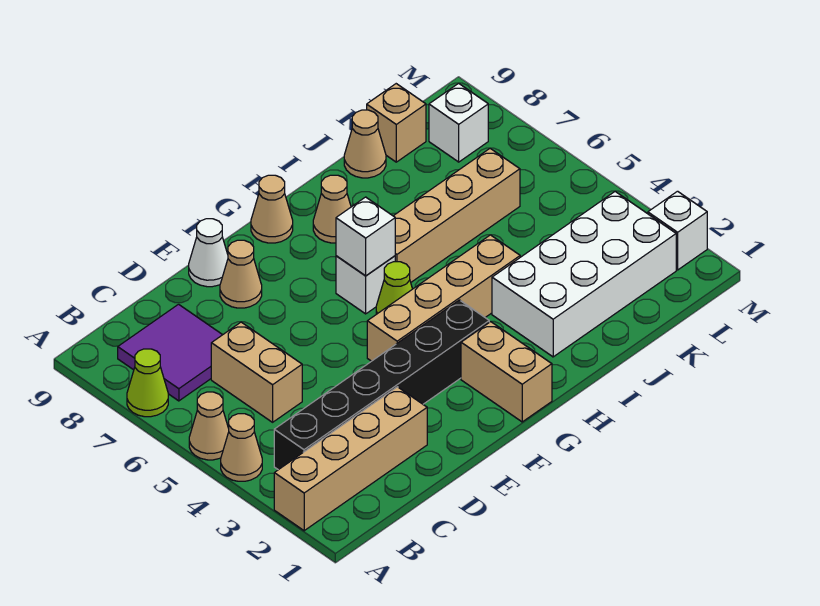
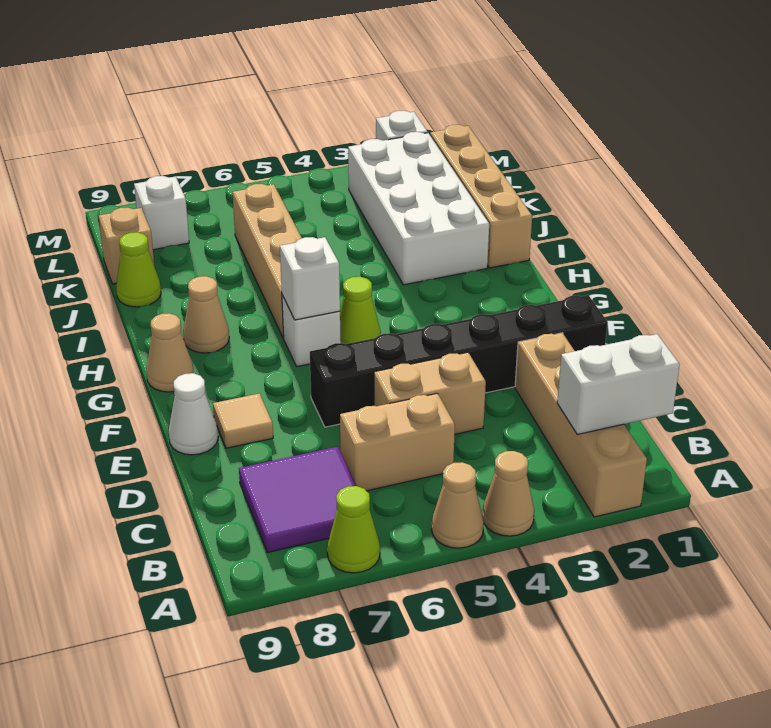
none -> white brick B1:B2 level 2
black brick B3:G3 level 1 -> black brick E1:E6 level 1
tan cone E8 level 1 -> tan tile E8 level 1
tan brick F4:I4 level 1 -> tan brick I1:L1 level 1
tan brick G1:G2 level 1 -> tan brick D4:D5 level 1
tan cone J9 level 1 -> lime cone J9 level 1

